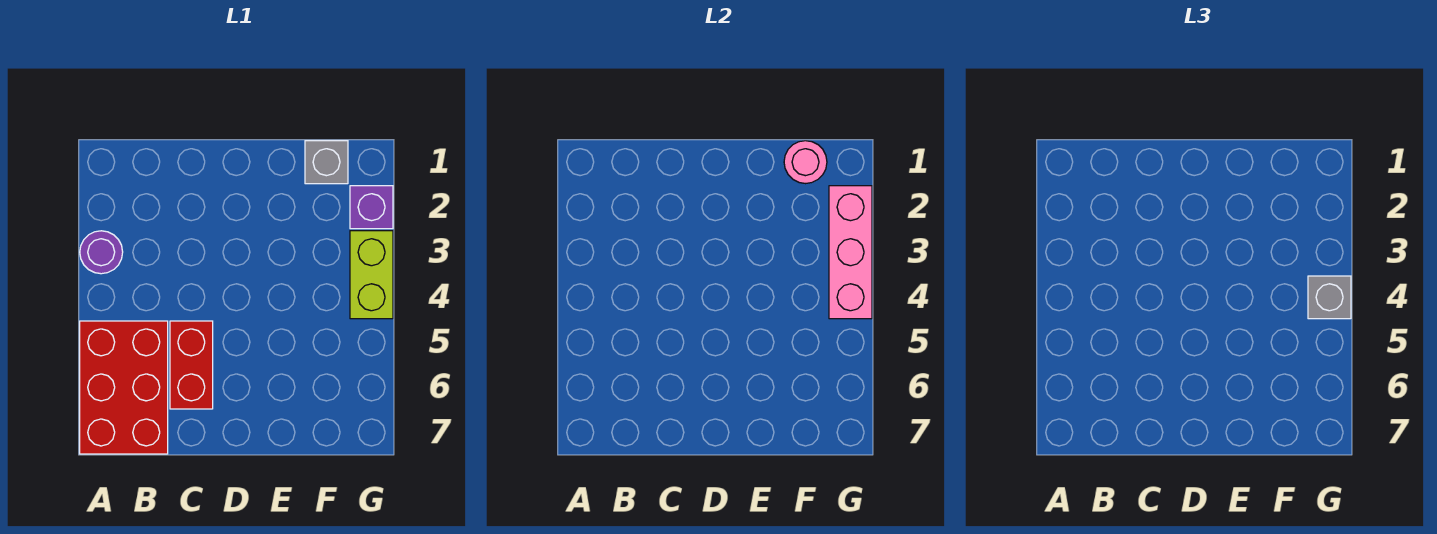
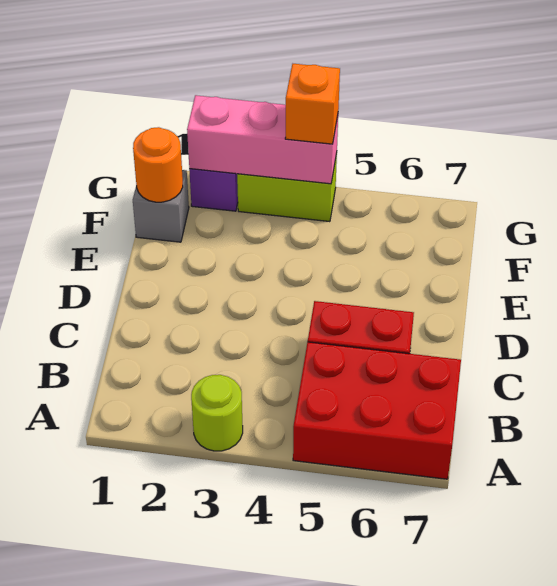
purple round brick A3 level 1 -> lime round brick A3 level 1
pink round brick F1 level 2 -> orange round brick F1 level 2
grey brick G4 level 3 -> orange brick G4 level 3

